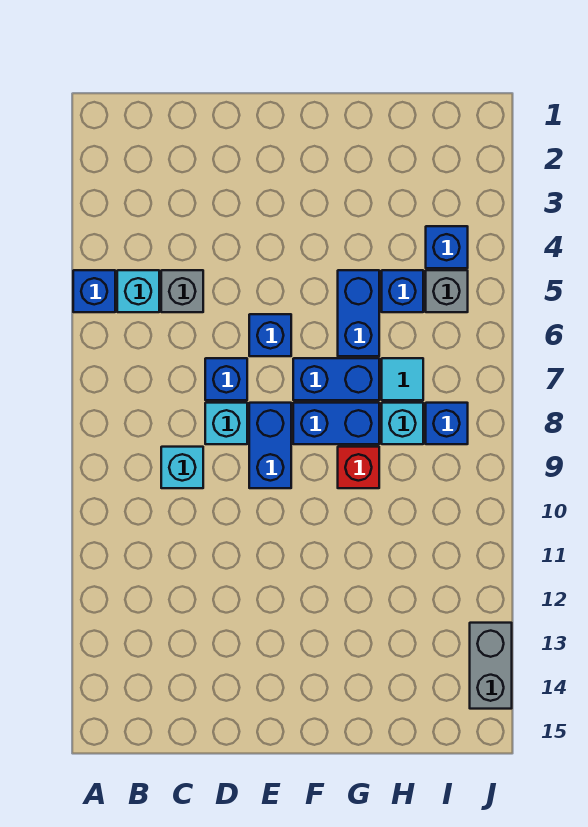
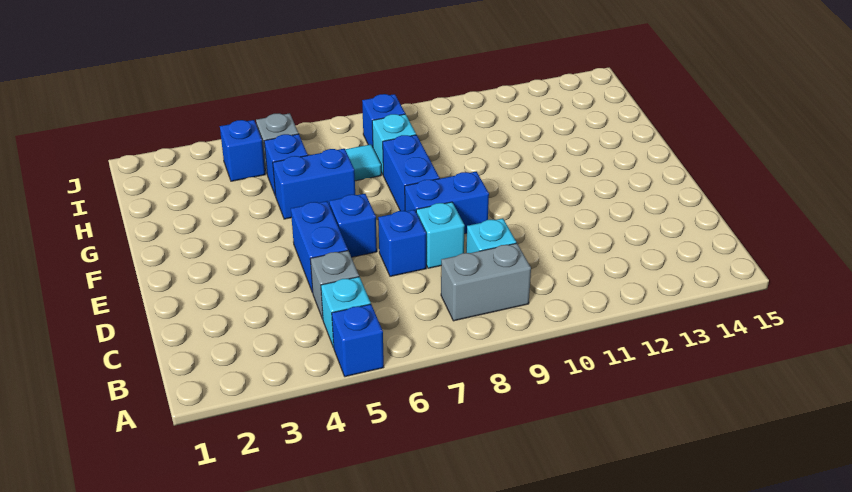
blue brick F7:G7 level 1 -> blue brick D5:E5 level 1
red brick G9 level 1 -> none
grey brick J13:J14 level 1 -> grey brick B8:B9 level 1

